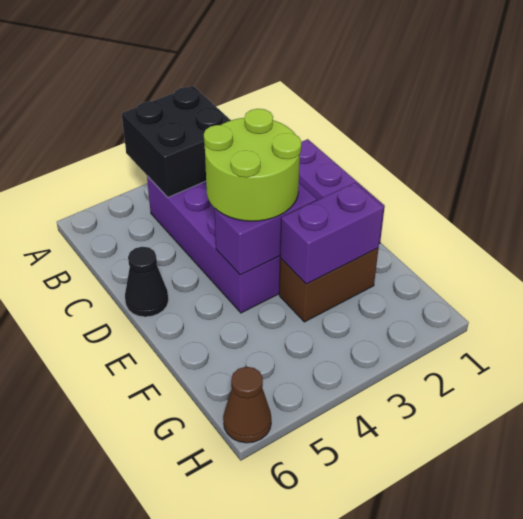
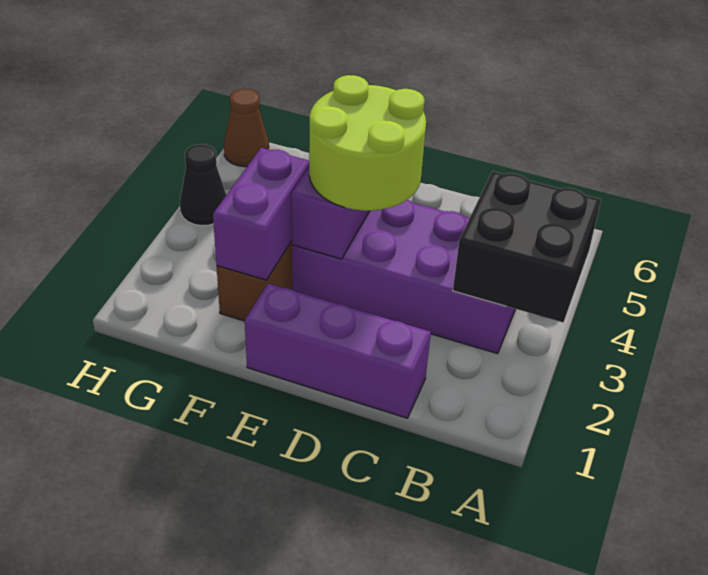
black cone D6 level 1 -> black cone H4 level 1

